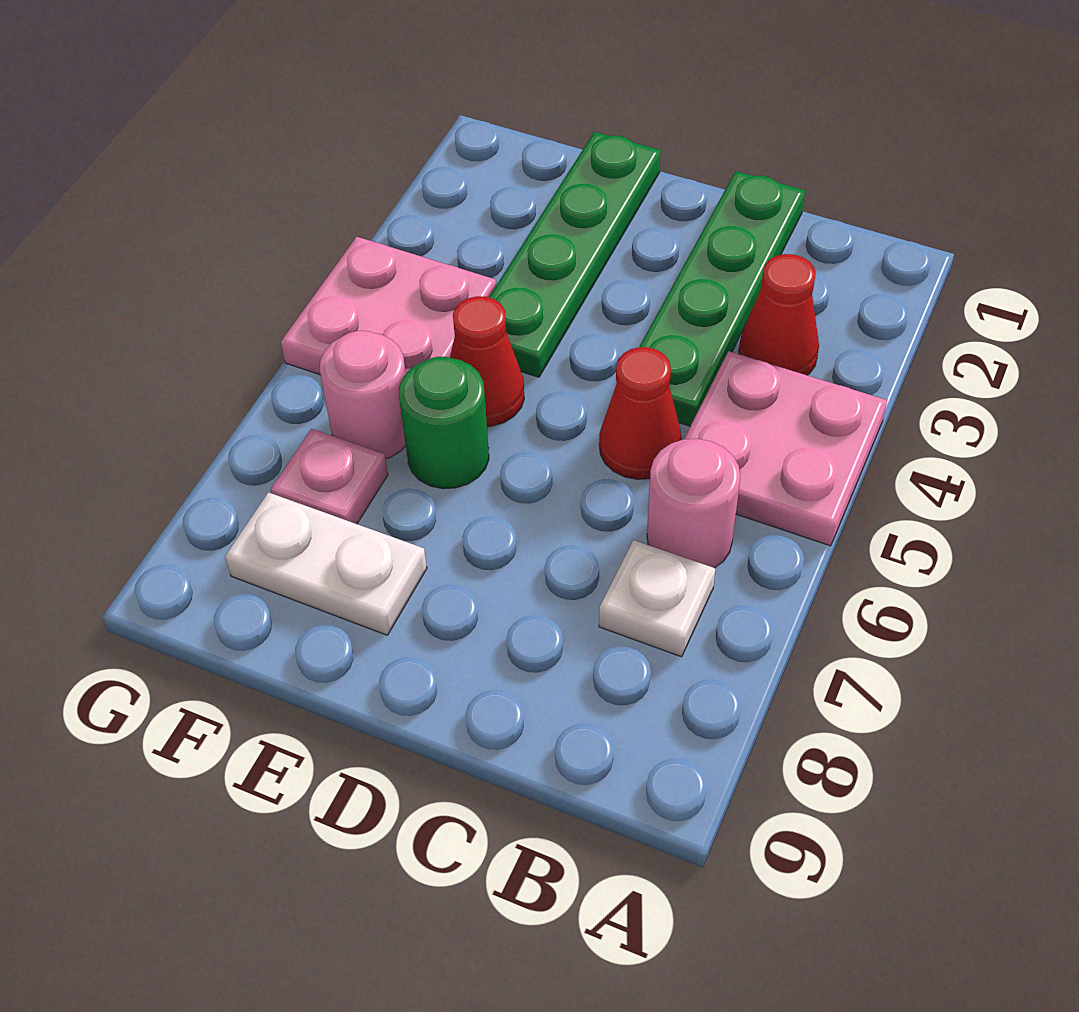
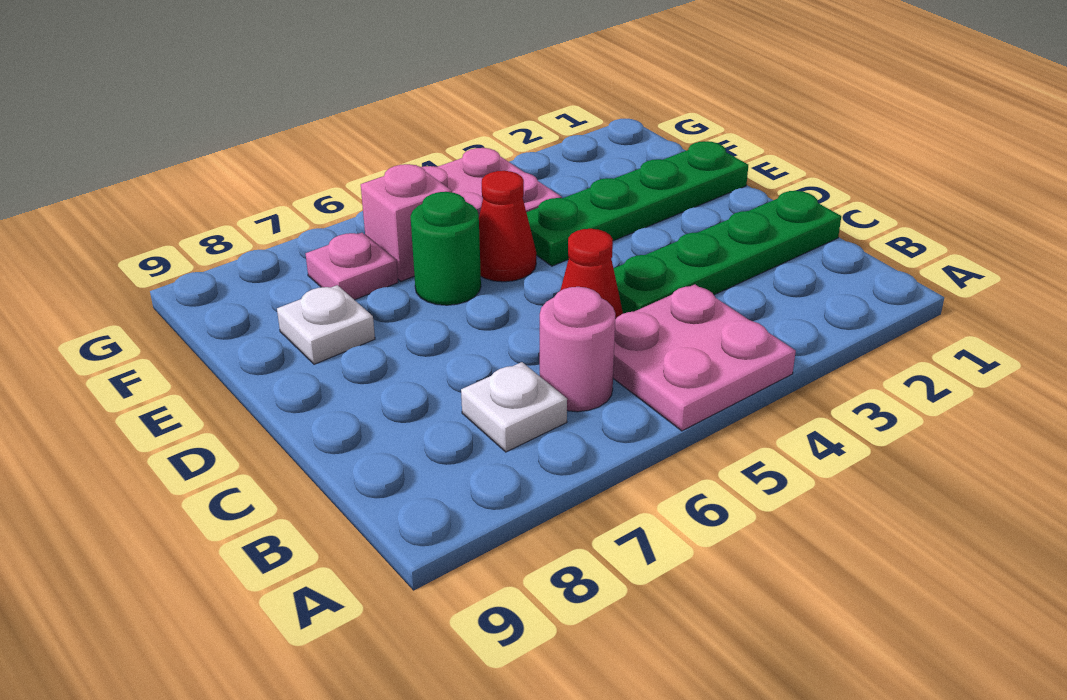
red cone B3 level 1 -> none
white plate E8:F8 level 1 -> white plate E8 level 1
pink round brick F6 level 1 -> pink brick F6 level 1

